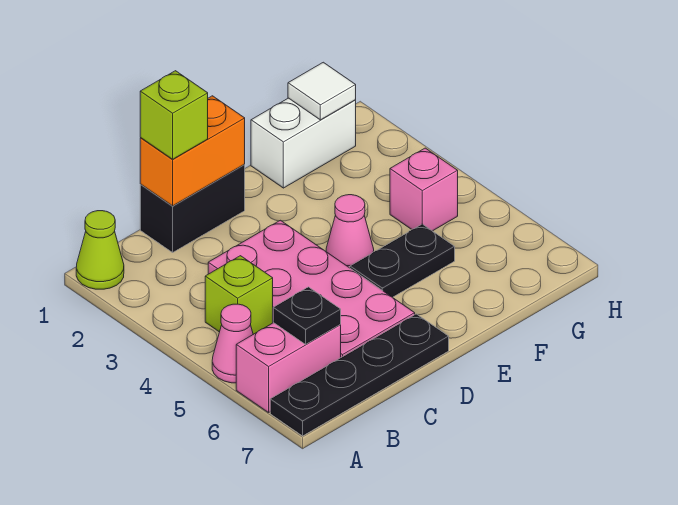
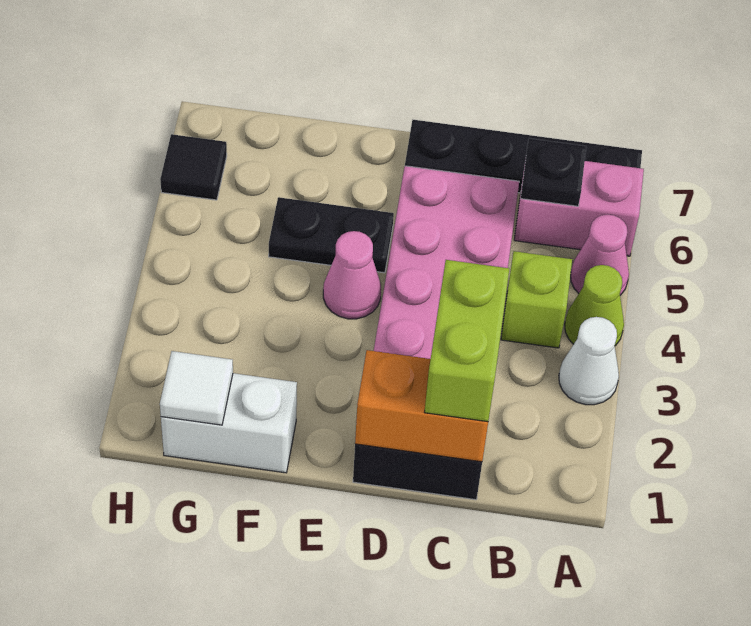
lime cone A1 level 1 -> lime cone A4 level 1
none -> white cone A3 level 1
lime brick C1 level 3 -> lime brick C1:C2 level 3
pink brick G4 level 1 -> none
none -> black tile H6 level 1

